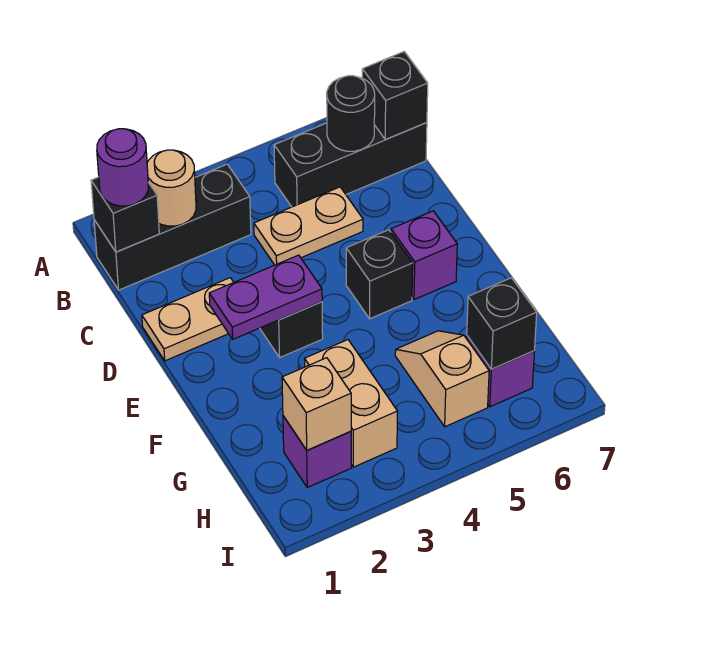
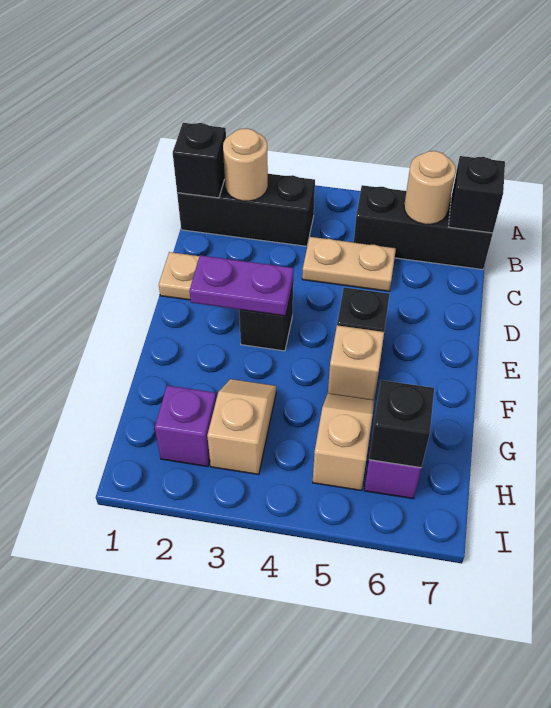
purple round brick B1 level 3 -> none
black round brick B6 level 2 -> tan round brick B6 level 2
purple brick E6 level 1 -> none
tan brick G3:H3 level 1 -> tan slope G3:H3 level 1 top H
tan brick H2 level 2 -> tan brick F5 level 1

